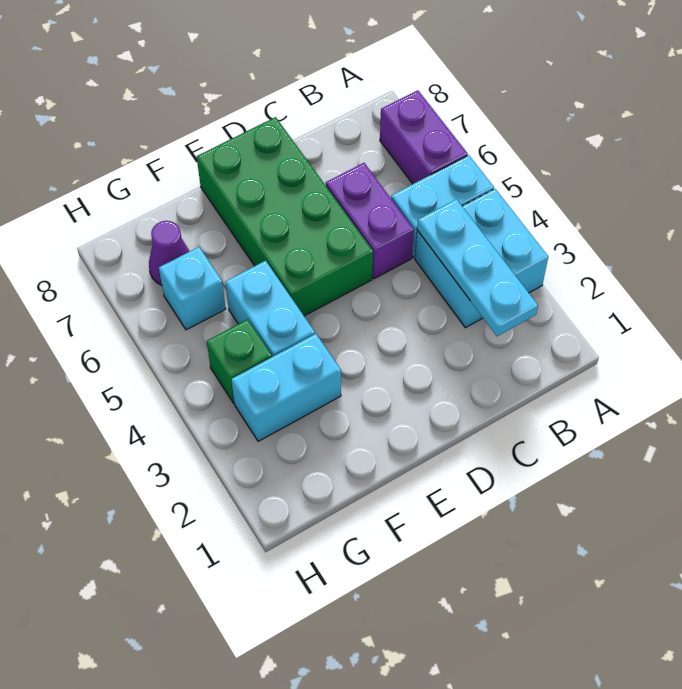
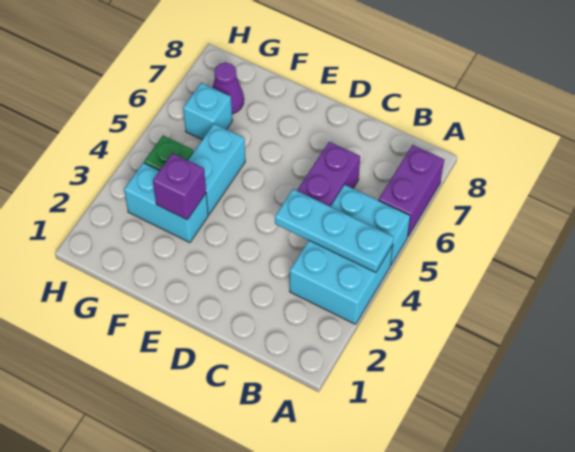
cyan plate B2:B4 level 2 -> cyan plate A4:C4 level 2
green brick D5:E8 level 1 -> none
none -> purple brick F3 level 2

